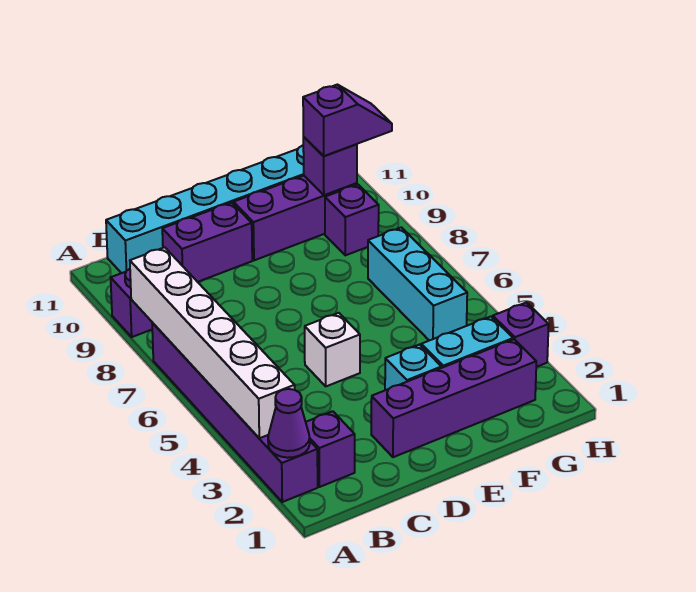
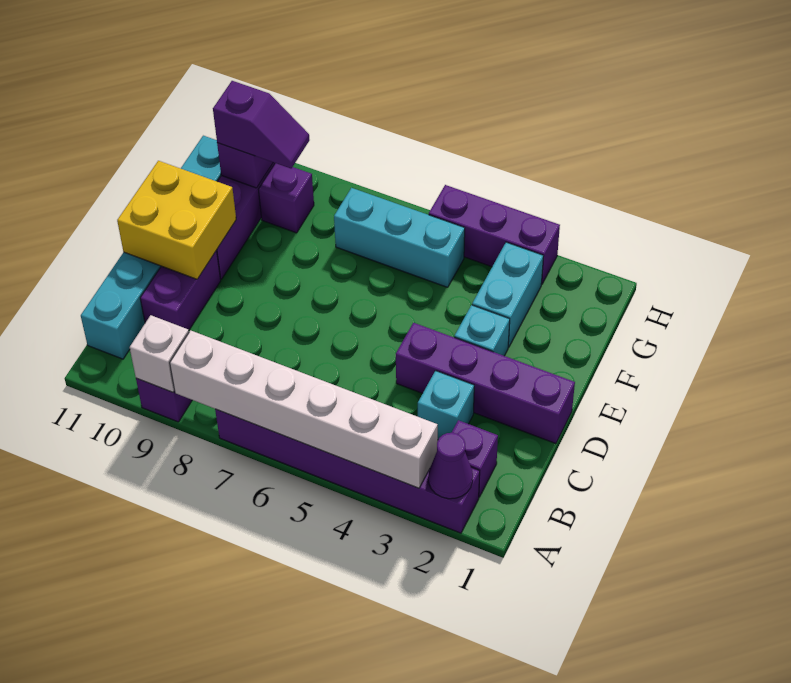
none -> cyan brick C3 level 1
purple brick D2:G2 level 1 -> purple brick D1:D4 level 1
white brick D5 level 1 -> white brick A9 level 2
none -> yellow brick D10:E11 level 2
purple slope G10:H10 level 3 top G -> purple slope G9:G10 level 3 top 10
purple brick H3 level 1 -> purple brick H3:H5 level 1

